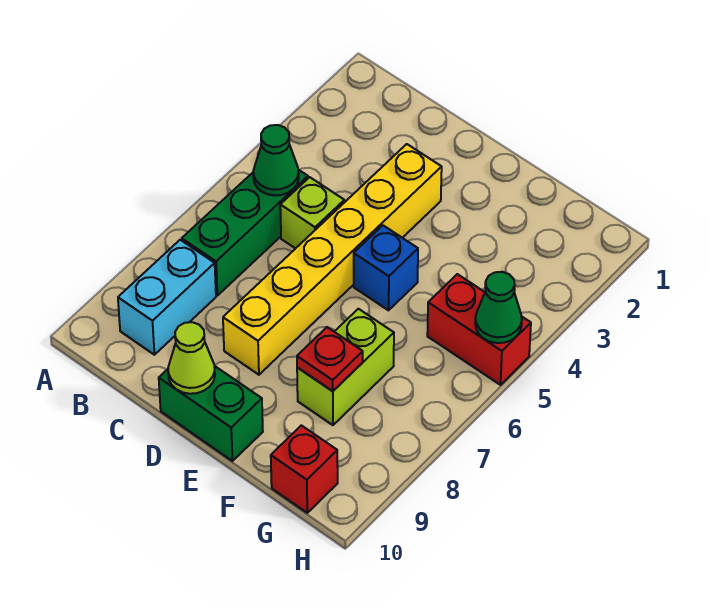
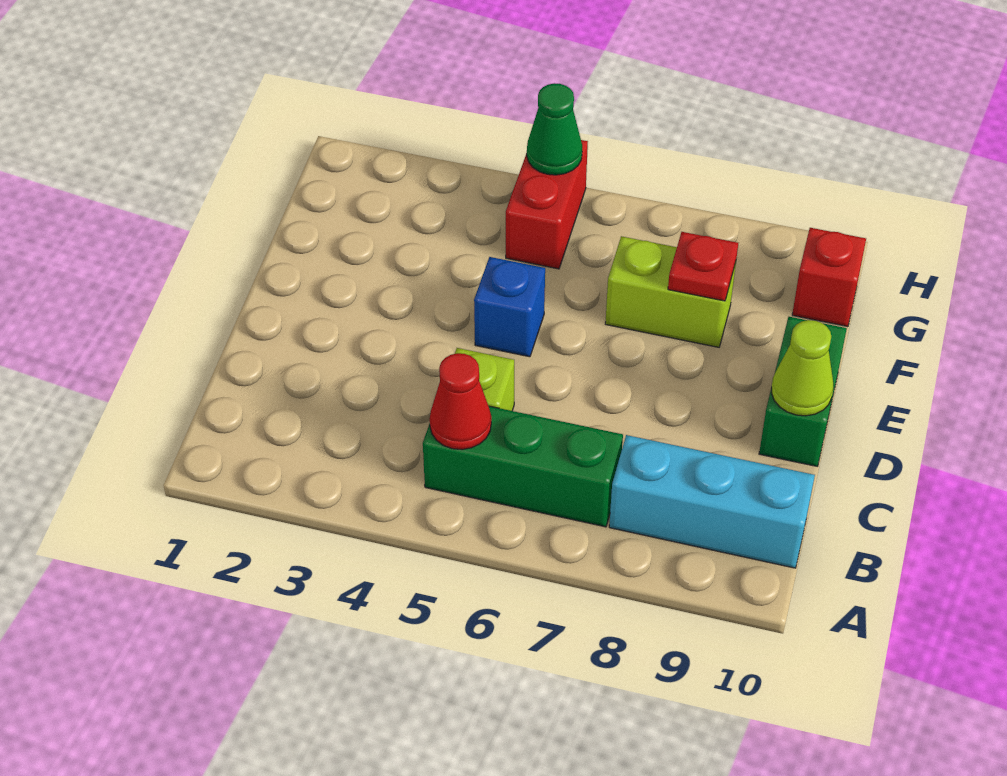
green cone B5 level 2 -> red cone B5 level 2
cyan brick B8:B9 level 1 -> cyan brick B8:B10 level 1
yellow brick D3:D8 level 1 -> none

